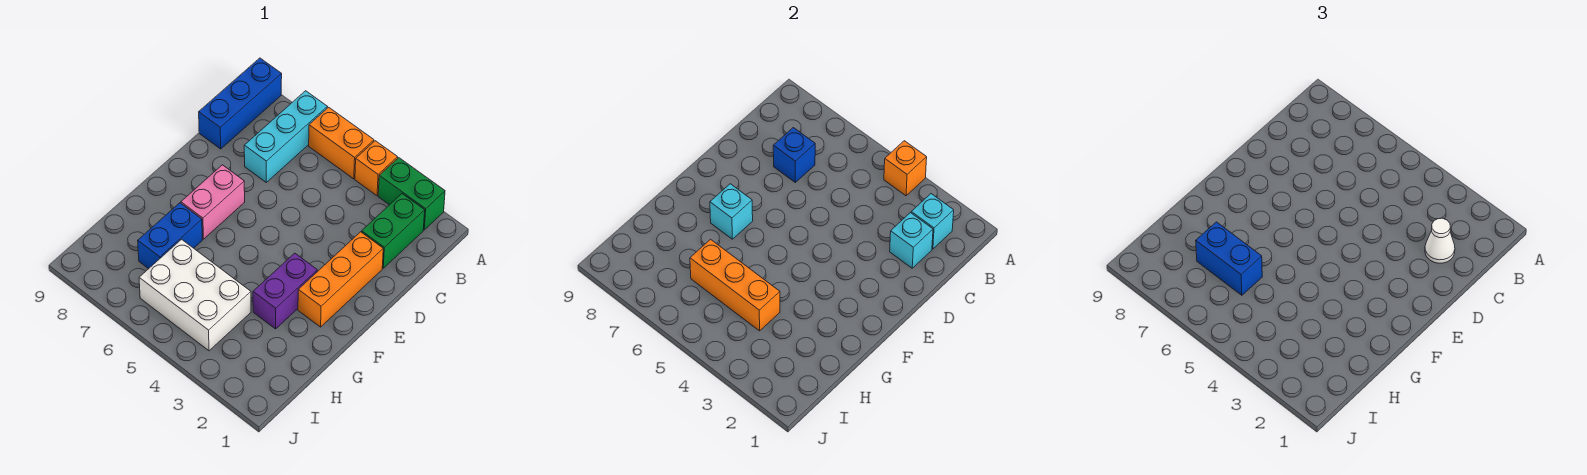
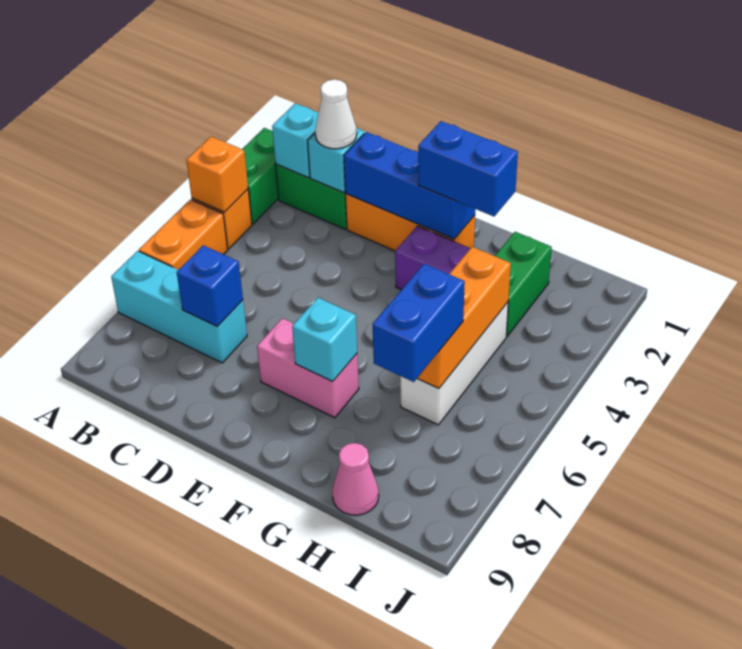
blue brick A9:C9 level 1 -> blue brick D2:F2 level 2
blue brick G7:H7 level 1 -> blue brick F2:G2 level 3
none -> green brick H2:H3 level 1
white brick H4:I6 level 1 -> white brick H4:H6 level 1
none -> pink cone H9 level 1

